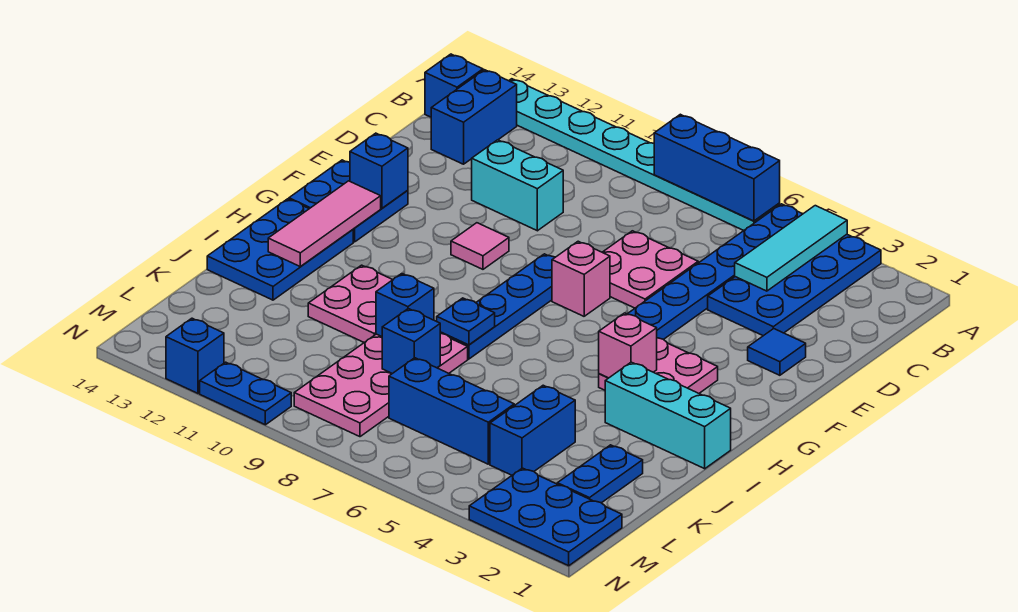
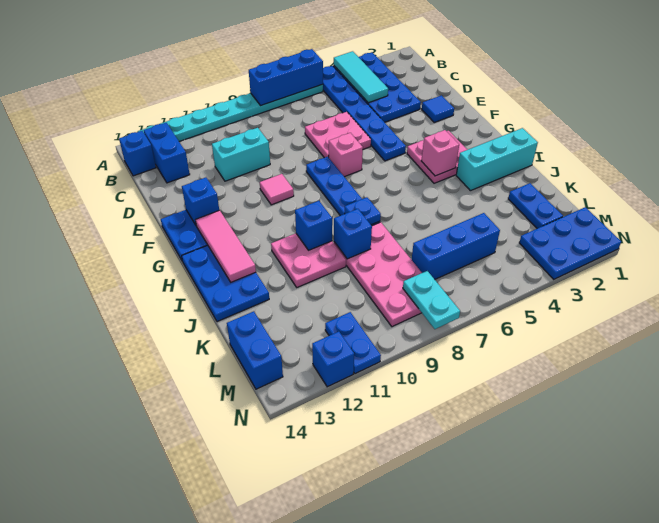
blue brick K4:L4 level 1 -> blue brick L14:M14 level 1
blue brick K8 level 2 -> blue brick I10 level 2
none -> cyan plate M8:N8 level 2
blue plate N10:N11 level 1 -> blue plate M11:N11 level 1

